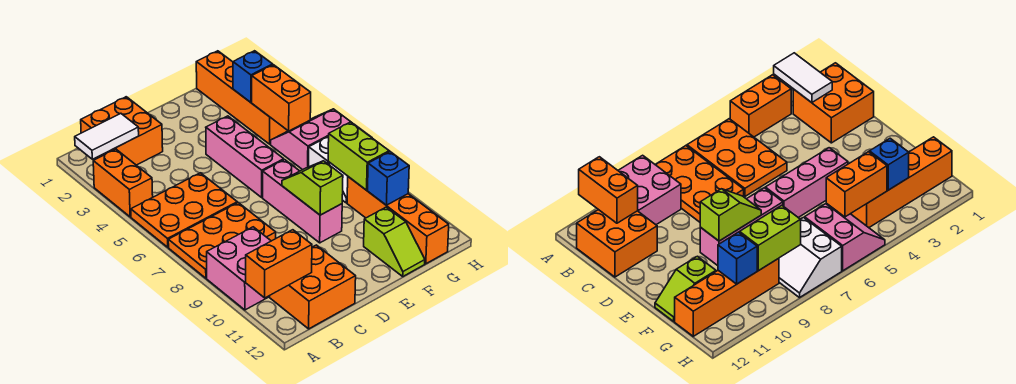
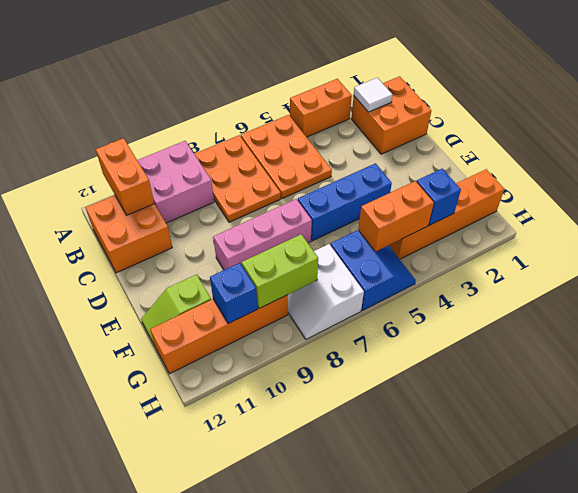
white tile A2:B2 level 2 -> white tile B2 level 2
pink brick E4:E6 level 1 -> blue brick E4:E6 level 1
lime slope E8:E9 level 2 top 9 -> none
pink slope G5:H6 level 1 top 6 -> blue slope G5:H6 level 1 top 6

